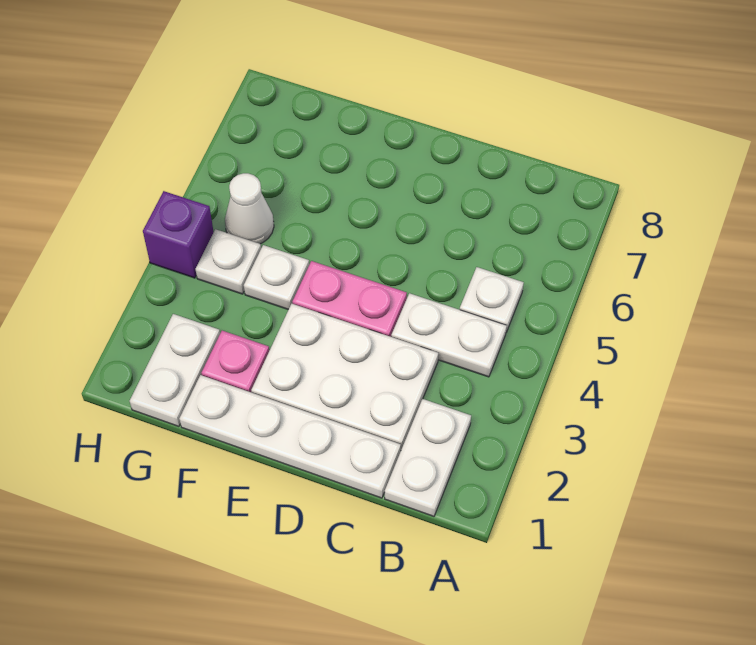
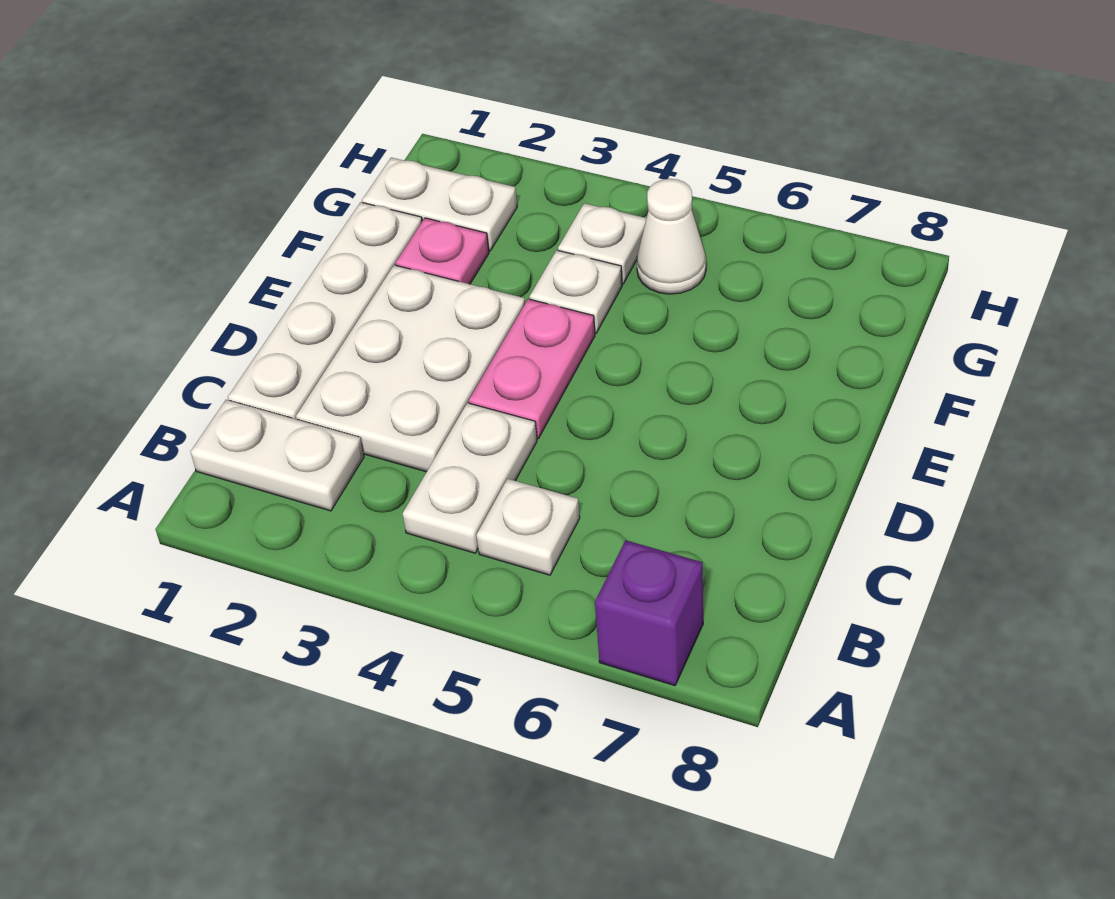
purple brick H4 level 1 -> purple brick A7 level 1

